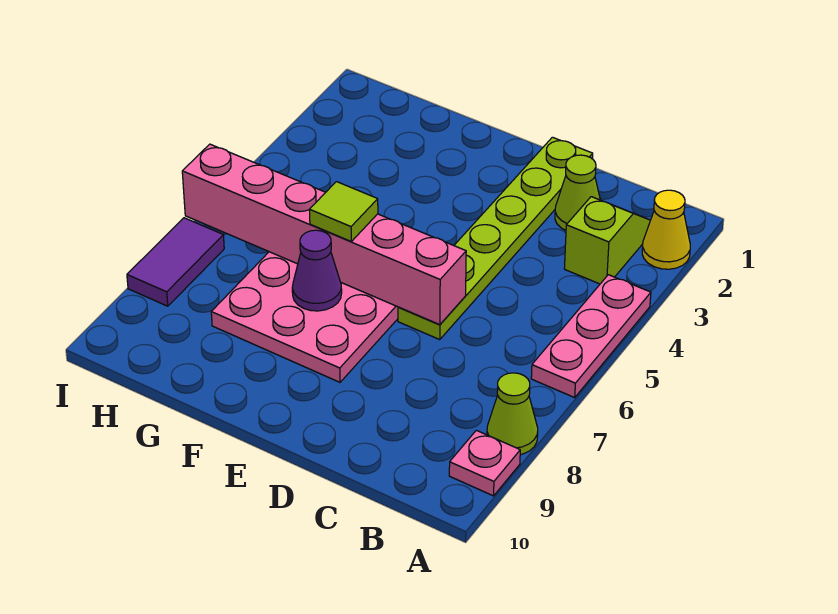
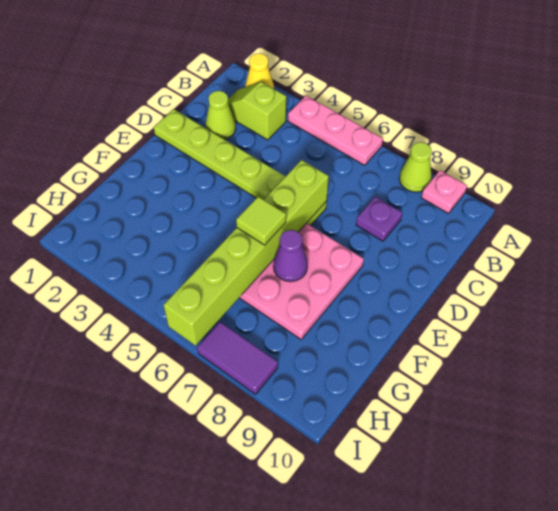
none -> purple plate C8 level 1
pink brick D6:I6 level 2 -> lime brick D6:I6 level 2

